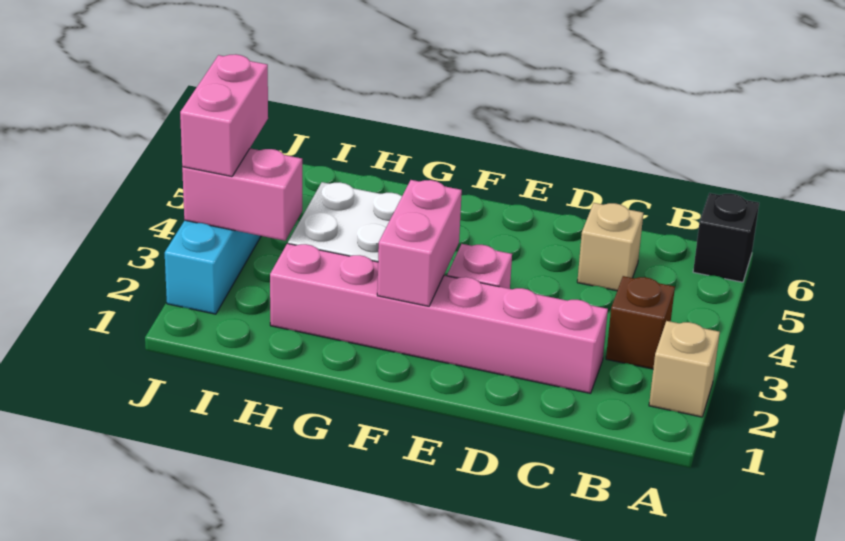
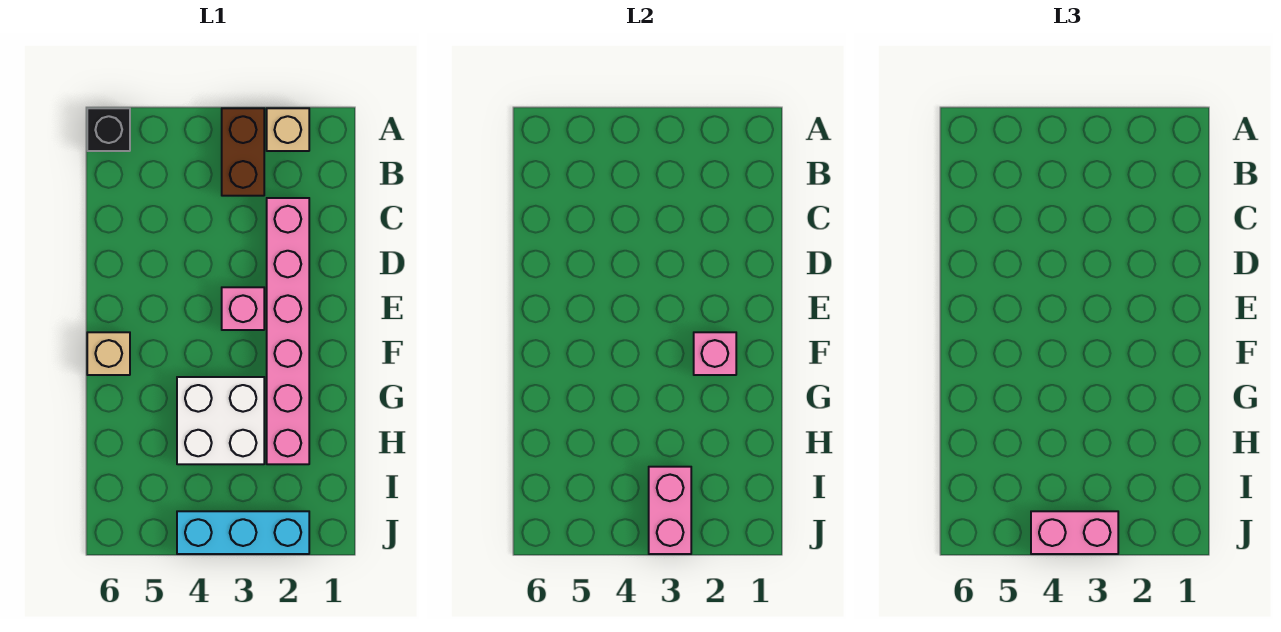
brown brick B3 level 1 -> brown brick A3:B3 level 1
tan brick C5 level 1 -> tan brick F6 level 1
pink brick F2:F3 level 2 -> pink brick F2 level 2

